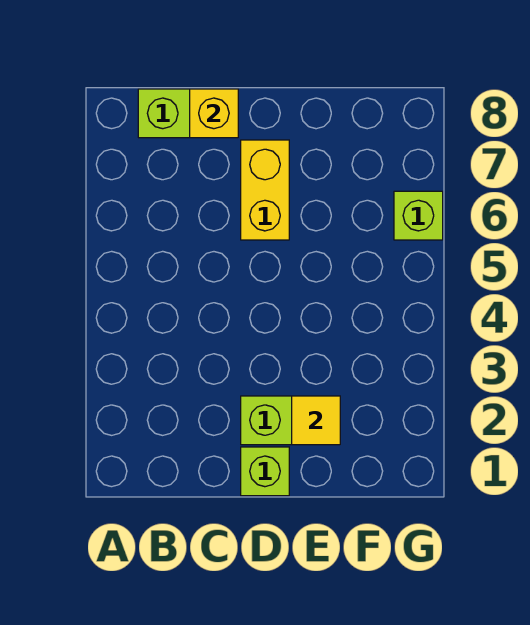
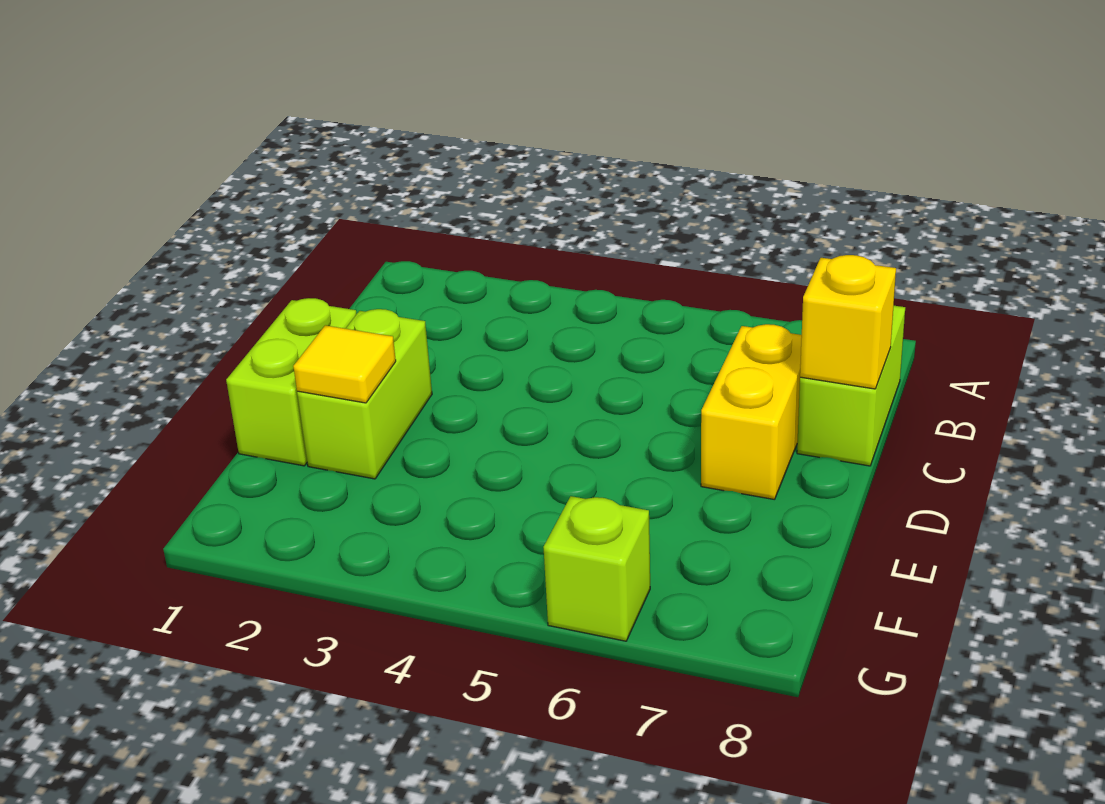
lime brick D1 level 1 -> lime brick D1:E1 level 1
yellow brick D6:D7 level 1 -> yellow brick C7:D7 level 1

